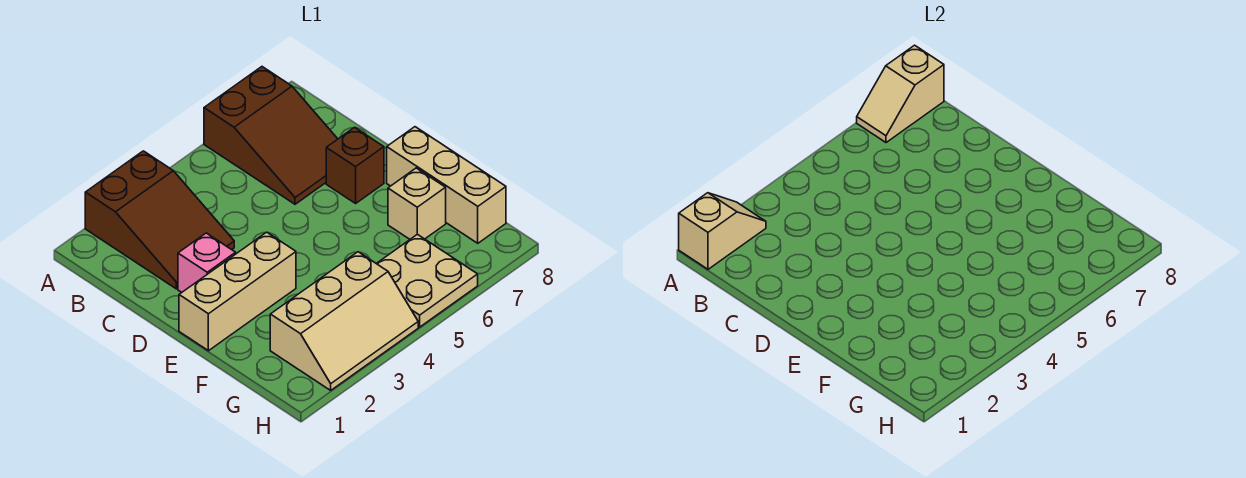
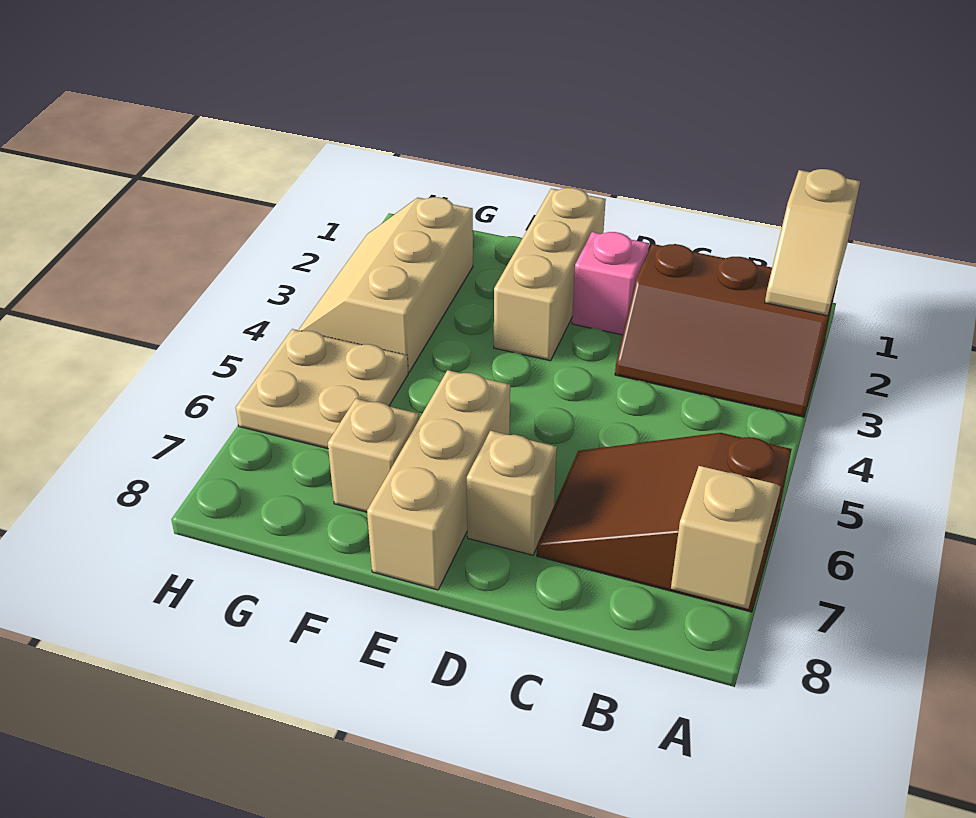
brown slope A2:C3 level 1 top A -> brown slope A2:C3 level 1 top 2
brown brick D7 level 1 -> tan brick D7 level 1
tan brick E8:G8 level 1 -> tan brick E6:E8 level 1

